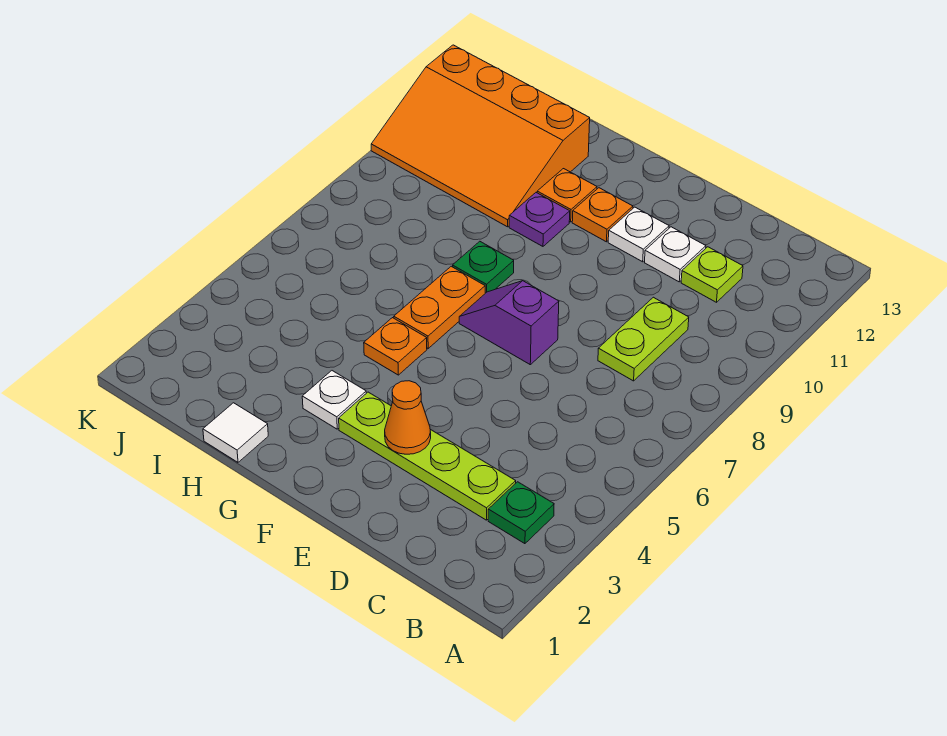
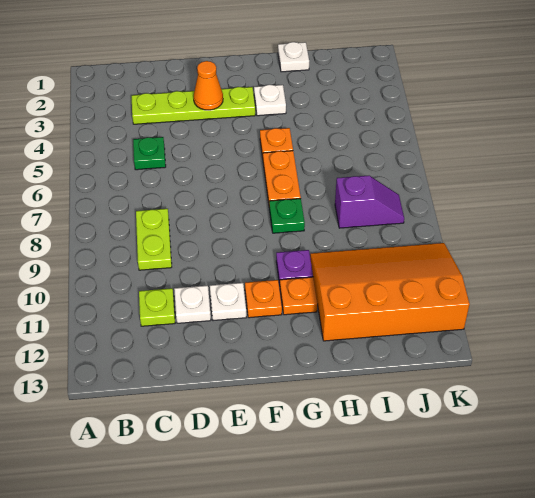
green plate B3 level 1 -> green plate C5 level 1
purple slope E7:F7 level 1 top E -> purple slope I8:J8 level 1 top I
white tile H1 level 1 -> white plate H1 level 1

